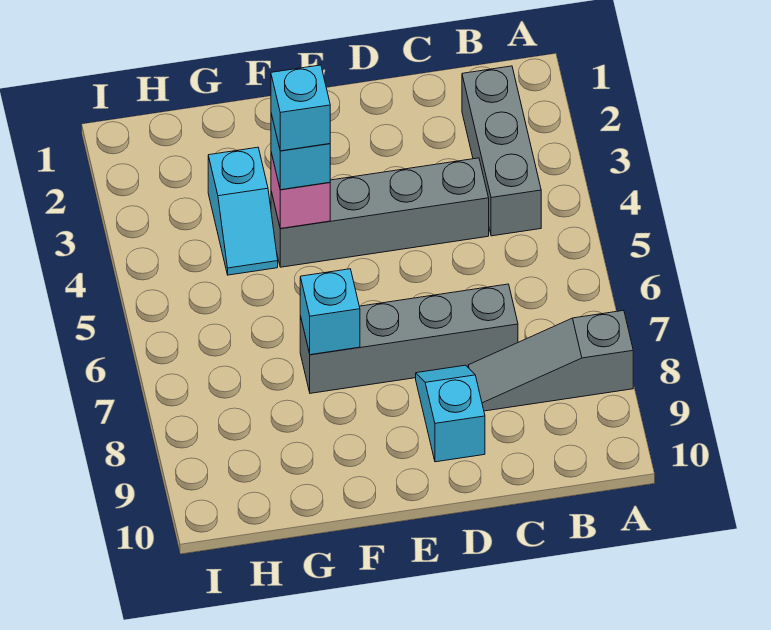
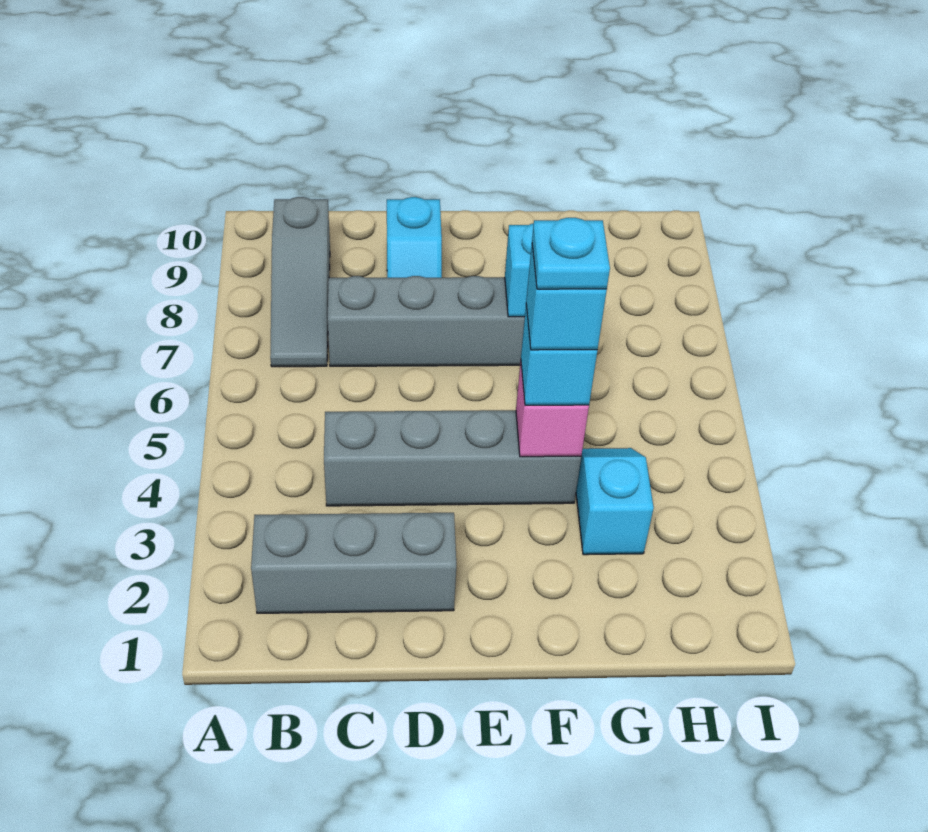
grey slope A8:C8 level 1 top A -> grey slope B7:B9 level 1 top 9
grey brick B2:B4 level 1 -> grey brick B2:D2 level 1
none -> cyan plate F4 level 5

